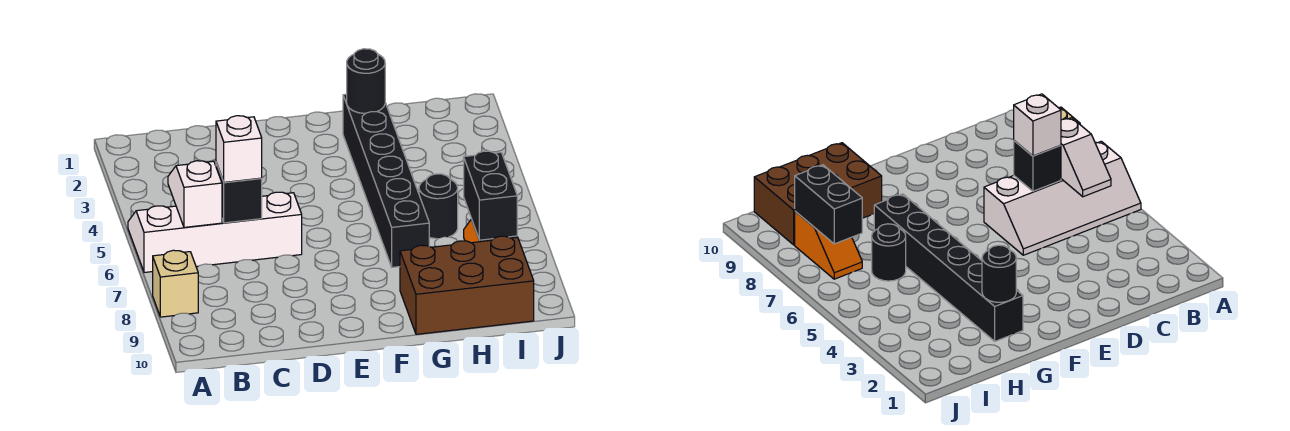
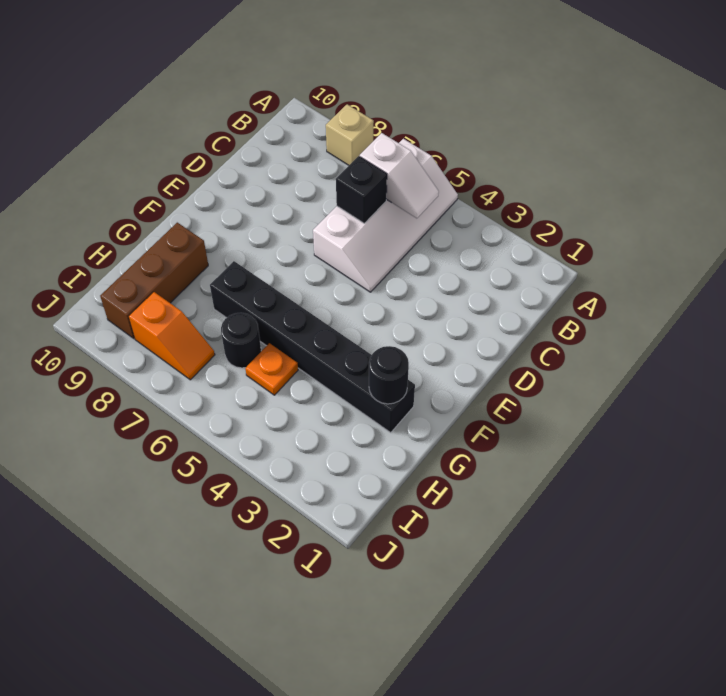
white brick C6 level 3 -> none
brown brick G9:I10 level 1 -> brown brick G9:I9 level 1
none -> orange plate H5 level 1
black brick I7:I8 level 2 -> none

